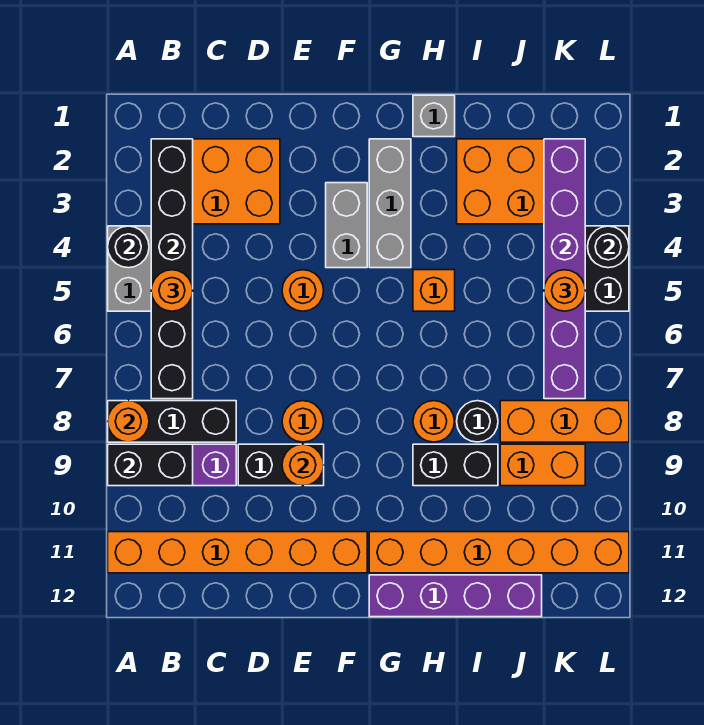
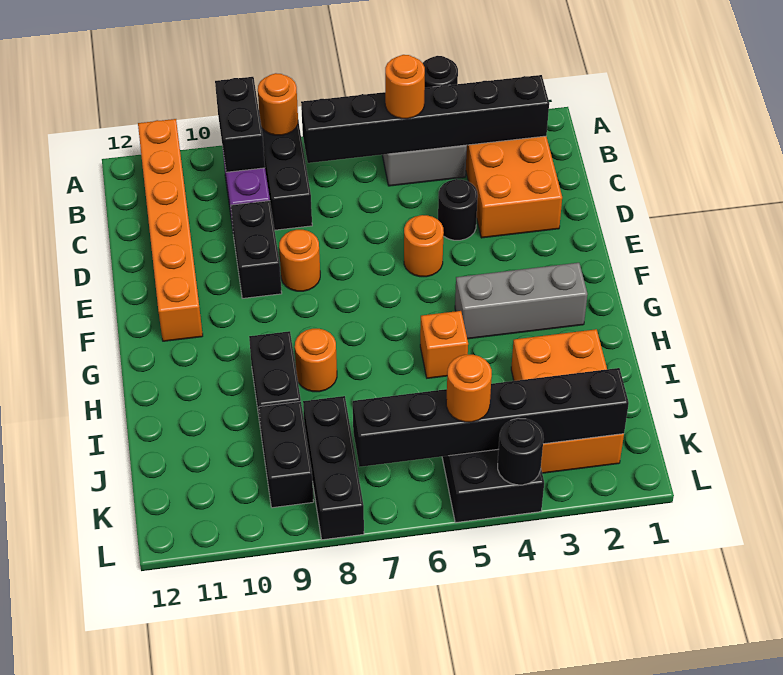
orange round brick E9 level 2 -> none
grey brick F3:F4 level 1 -> none
orange brick G11:L11 level 1 -> none
purple brick G12:J12 level 1 -> none
grey brick H1 level 1 -> none
black round brick I8 level 1 -> black round brick D4 level 1
orange brick J8:L8 level 1 -> black brick J8:L8 level 1
orange brick J9:K9 level 1 -> black brick J9:K9 level 1
purple brick K2:K7 level 2 -> black brick K2:K7 level 2

